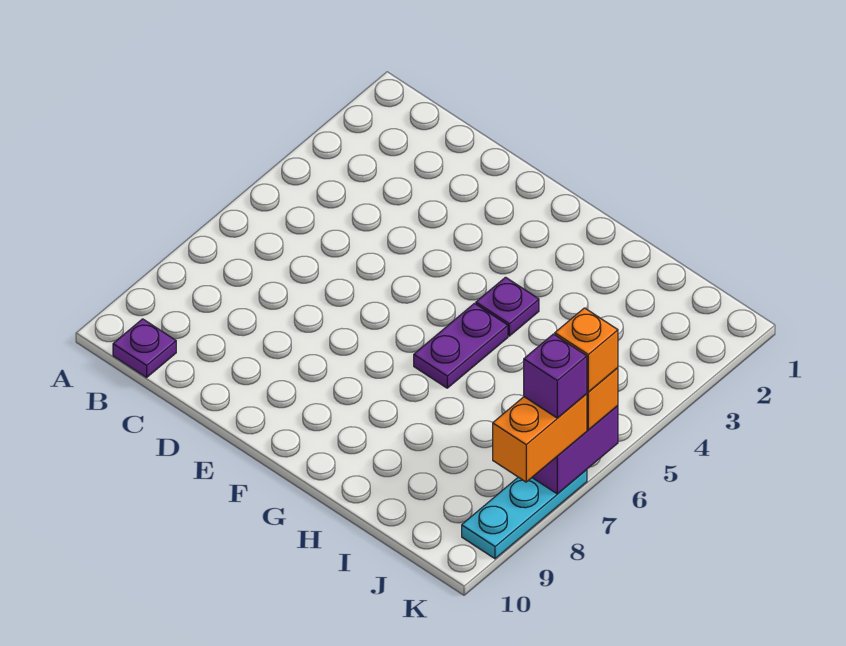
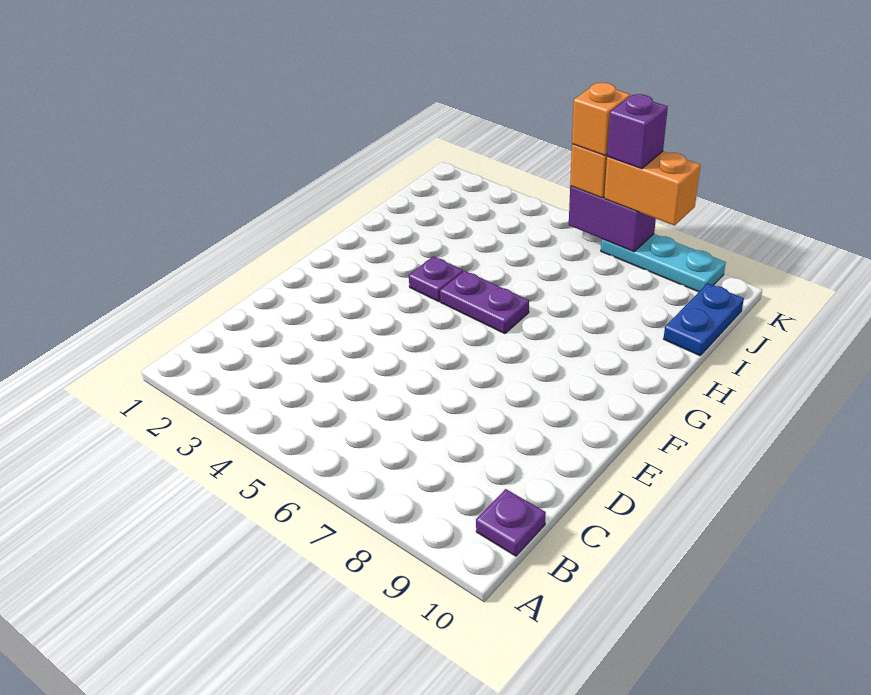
none -> blue plate I10:J10 level 1

